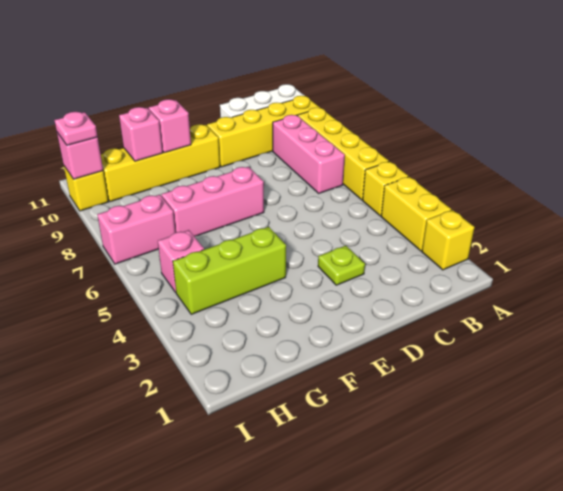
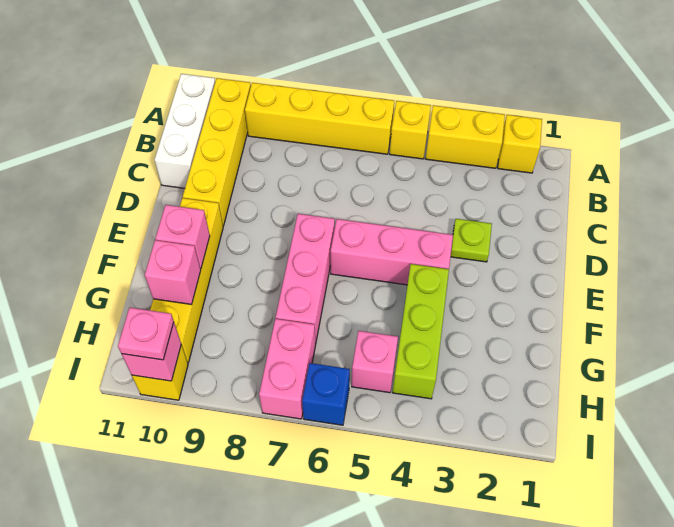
pink brick B7:B9 level 1 -> pink brick E4:E6 level 1
none -> blue brick I6 level 1

